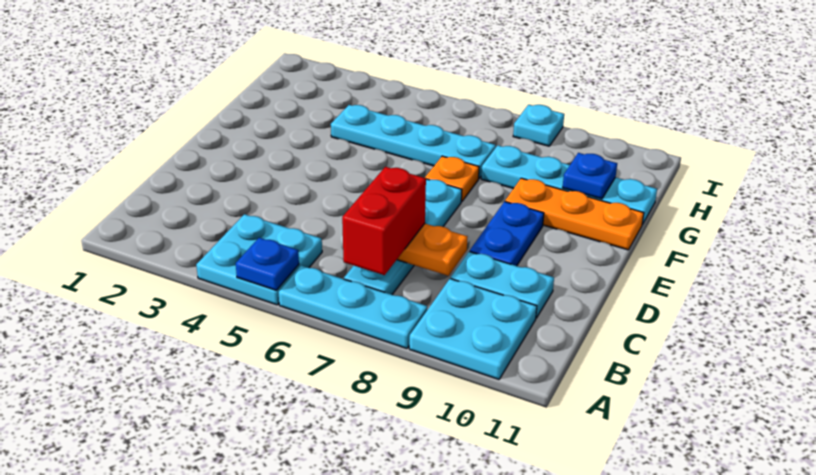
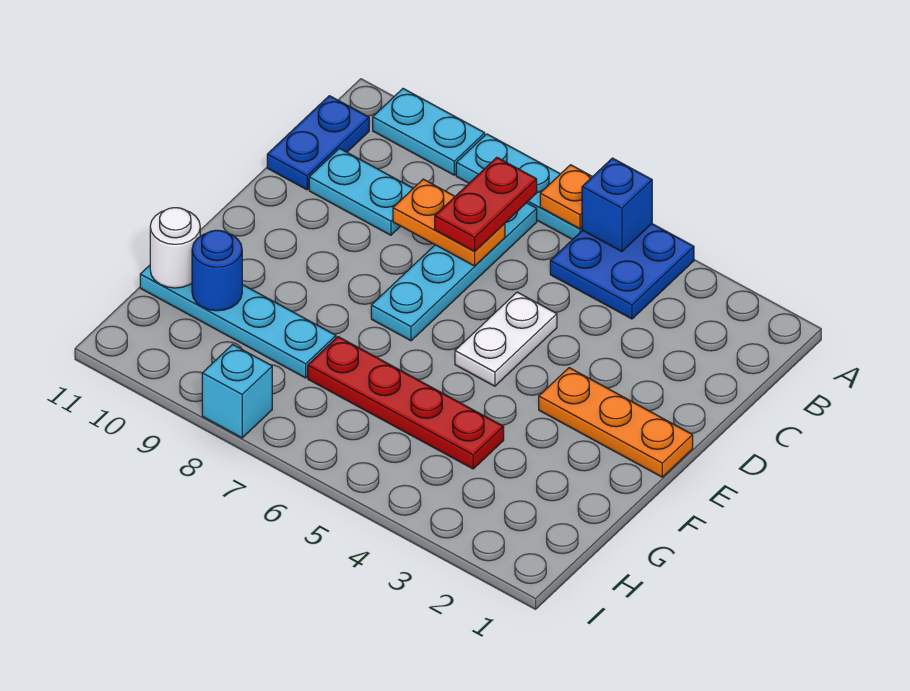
cyan plate A4:B5 level 1 -> blue plate A4:B5 level 1
blue plate A5 level 2 -> blue brick A5 level 2
cyan plate A9:B10 level 1 -> cyan plate A9:A10 level 1
red brick B7:C7 level 3 -> red plate B7:C7 level 3
none -> white plate D5:E5 level 1
blue plate D9:E9 level 1 -> blue plate B11:C11 level 1
orange plate F7 level 1 -> orange plate A6 level 2
orange plate F9:F11 level 1 -> orange plate E1:E3 level 1
cyan plate G4:G7 level 1 -> red plate G4:G7 level 1
blue plate G10 level 2 -> blue round brick G10 level 2
none -> white round brick G11 level 2
cyan plate I8 level 1 -> cyan brick I8 level 1

